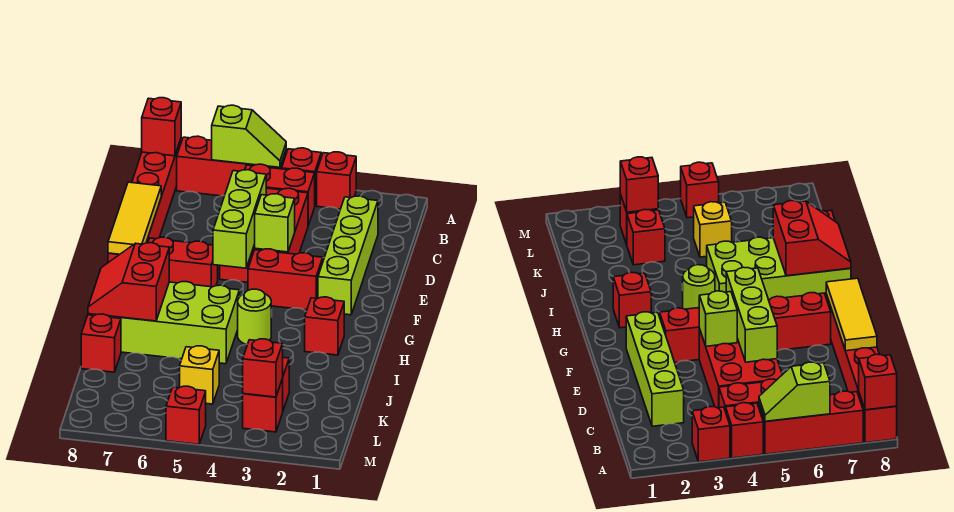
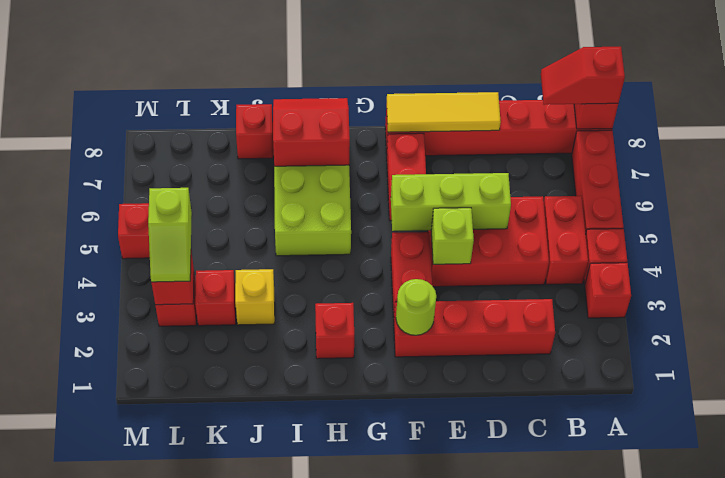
lime slope A5:A6 level 2 top 6 -> lime slope L3:L4 level 3 top 4
none -> red slope A8:B8 level 3 top A
lime brick C2:F2 level 1 -> red brick C2:F2 level 1
lime round brick H4 level 1 -> lime round brick F2 level 2
yellow brick K5 level 1 -> yellow brick J3 level 1

